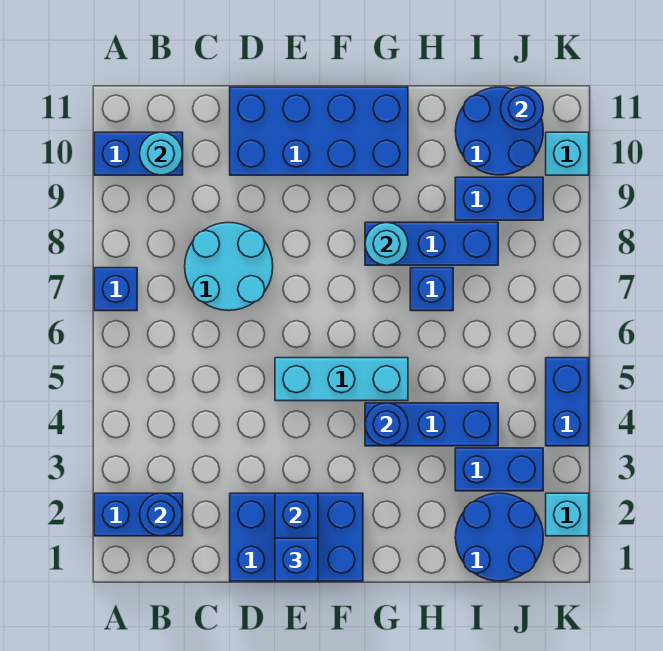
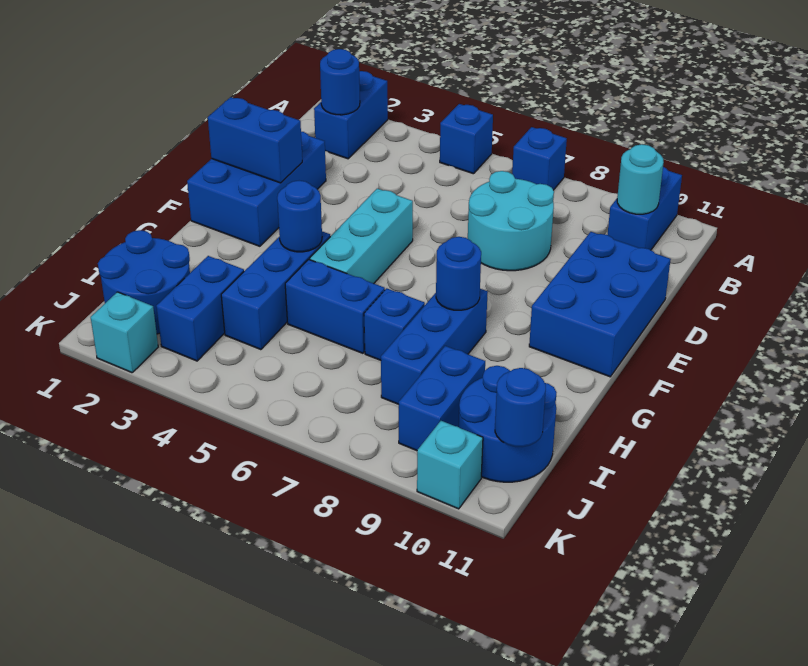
blue brick D10:G11 level 1 -> blue brick D10:F11 level 1
blue brick E1 level 3 -> blue brick A5 level 1
cyan round brick G8 level 2 -> blue round brick G8 level 2
blue brick K4:K5 level 1 -> blue brick H5:H6 level 1

